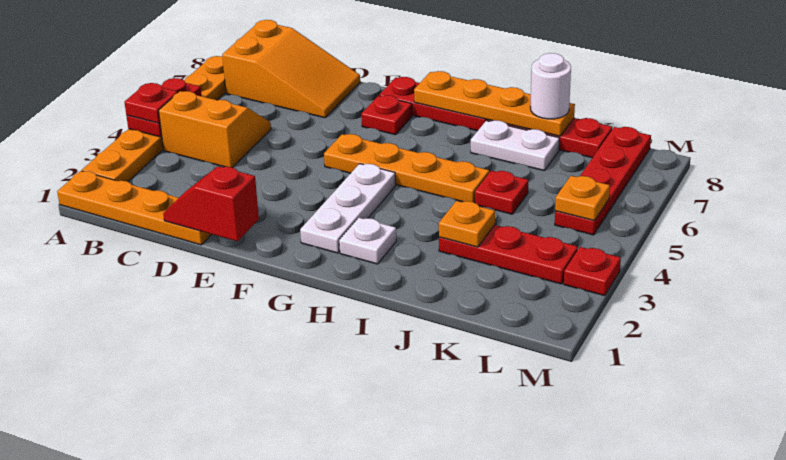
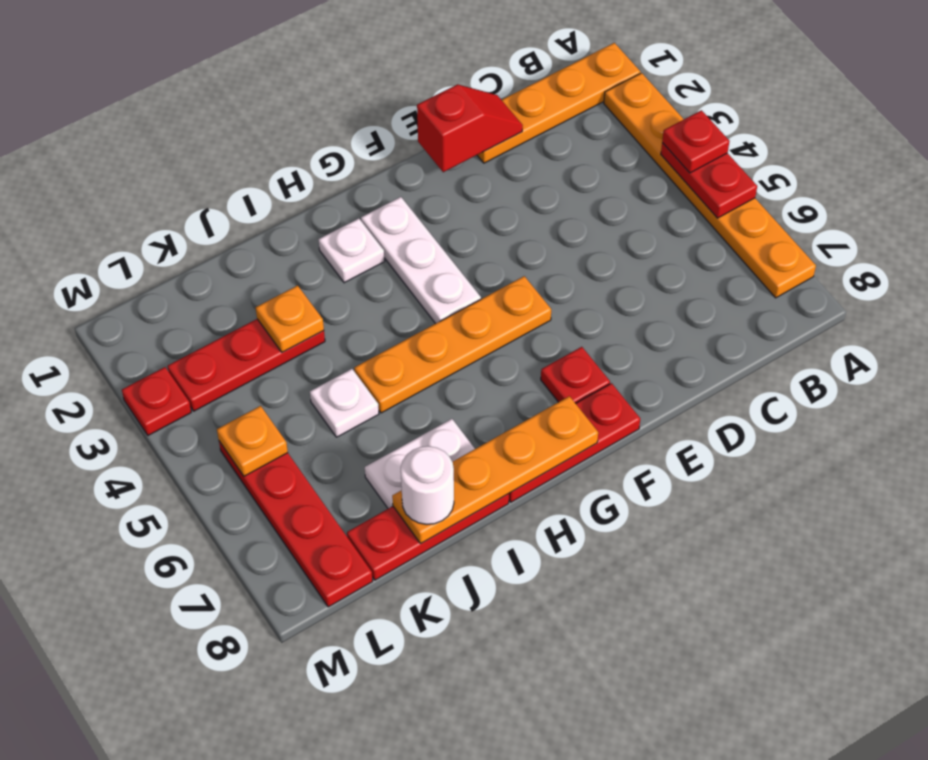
orange slope B4:C5 level 1 top 4 -> none
orange slope B7:D8 level 1 top B -> none
red plate J5 level 1 -> white plate J5 level 1

